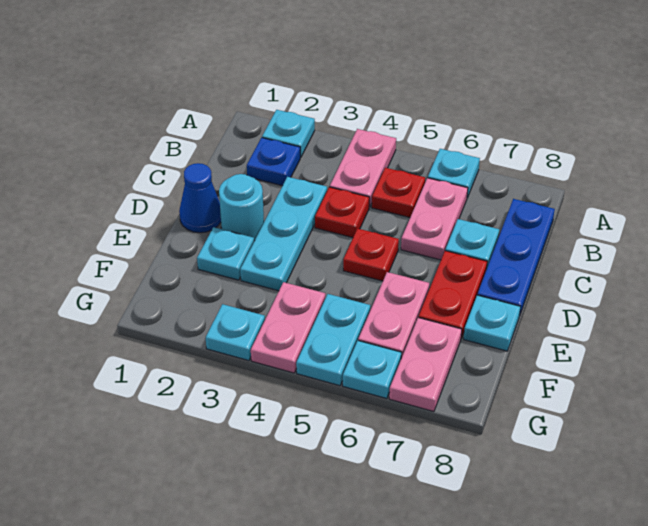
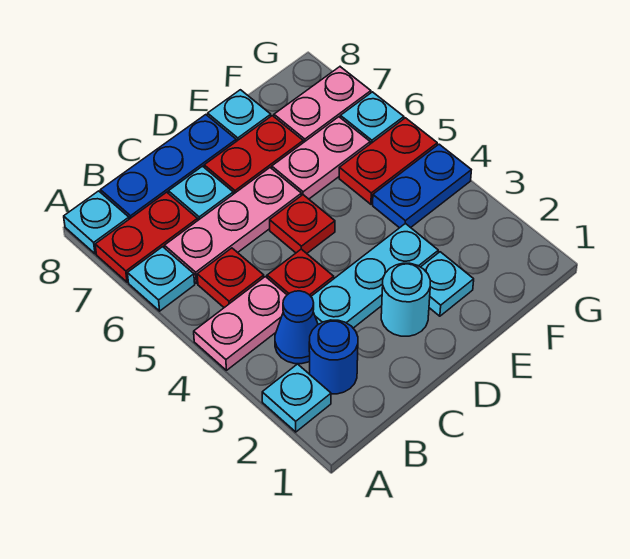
none -> red plate A7:B7 level 1
blue plate B2 level 1 -> blue round brick B2 level 1
pink plate B6:C6 level 1 -> pink plate B6:D6 level 1
blue cone D1 level 1 -> blue cone B3 level 1
pink plate F4:G4 level 1 -> blue plate F4:G4 level 1
cyan plate F5:G5 level 1 -> red plate F5:G5 level 1
cyan plate G3 level 1 -> cyan plate A8 level 1

